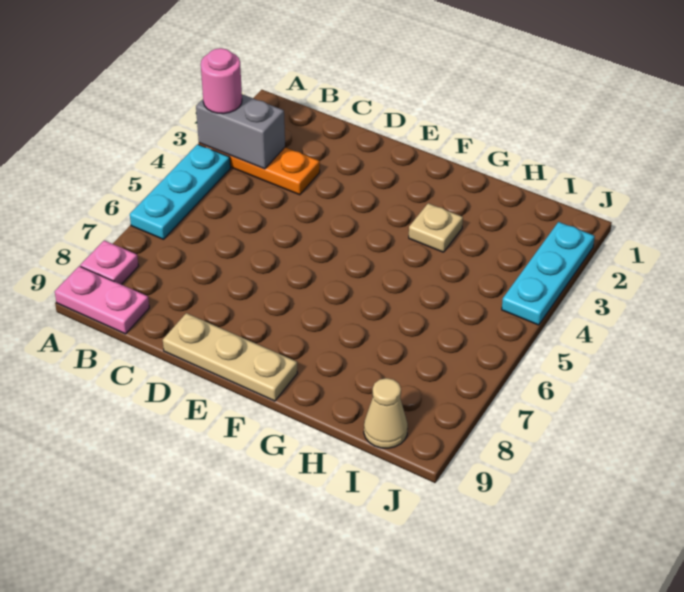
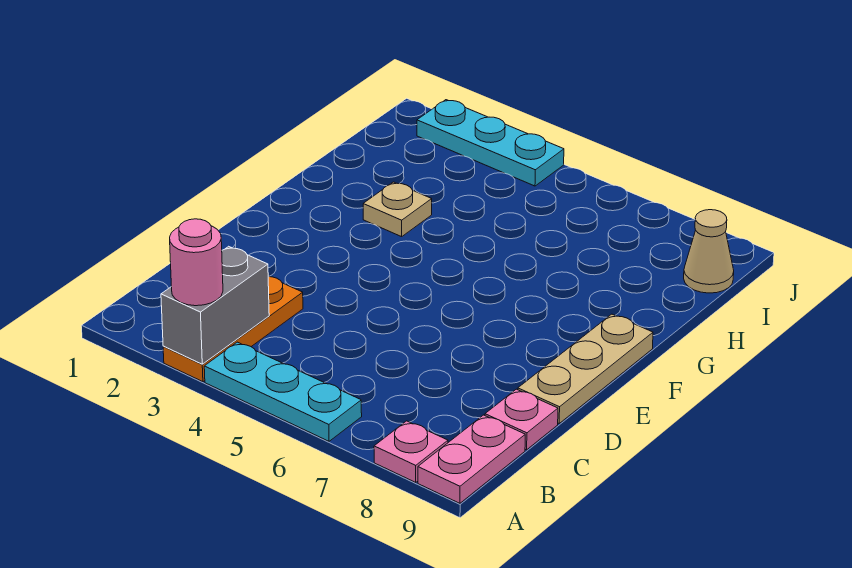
none -> pink plate C9 level 1

